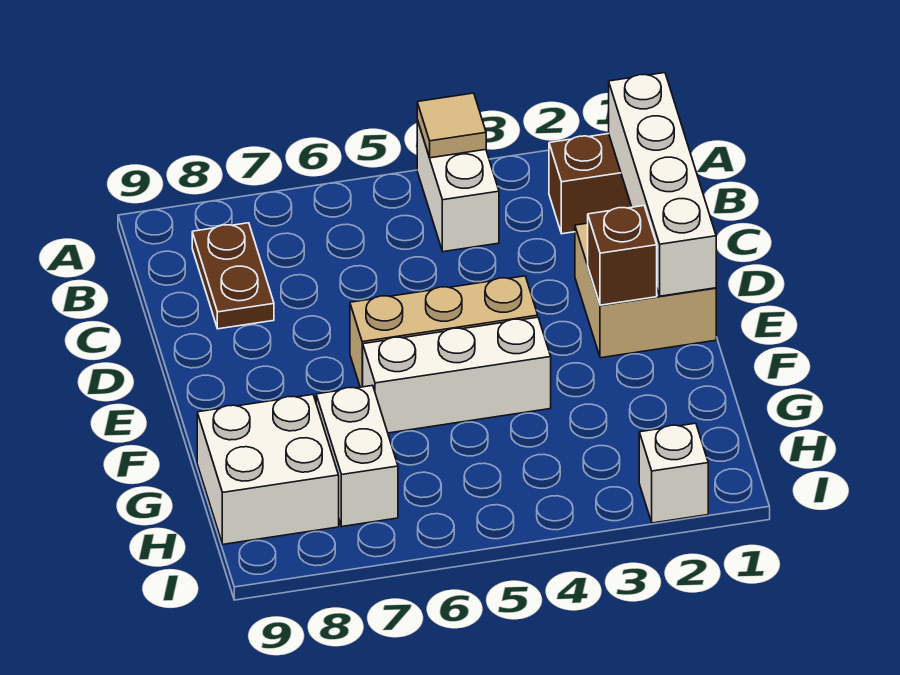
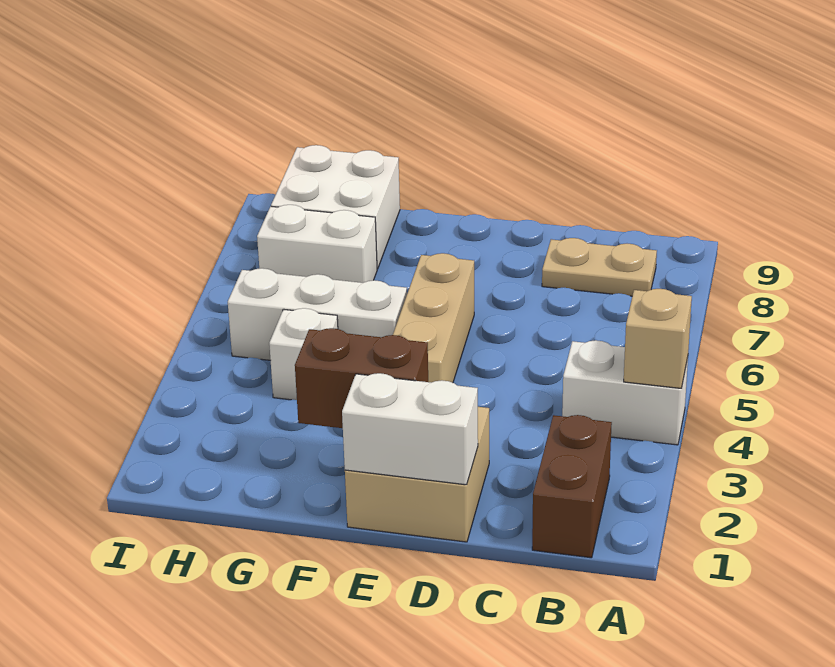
tan tile A4 level 2 -> tan brick A4 level 2
white brick B1:E1 level 2 -> white brick D1:E1 level 2
brown plate B8:C8 level 1 -> tan plate B8:C8 level 1
brown brick E2 level 2 -> brown brick E2:F2 level 2
white brick F4:F6 level 1 -> white brick F5:H5 level 1
white brick I2 level 1 -> white brick G4 level 1

